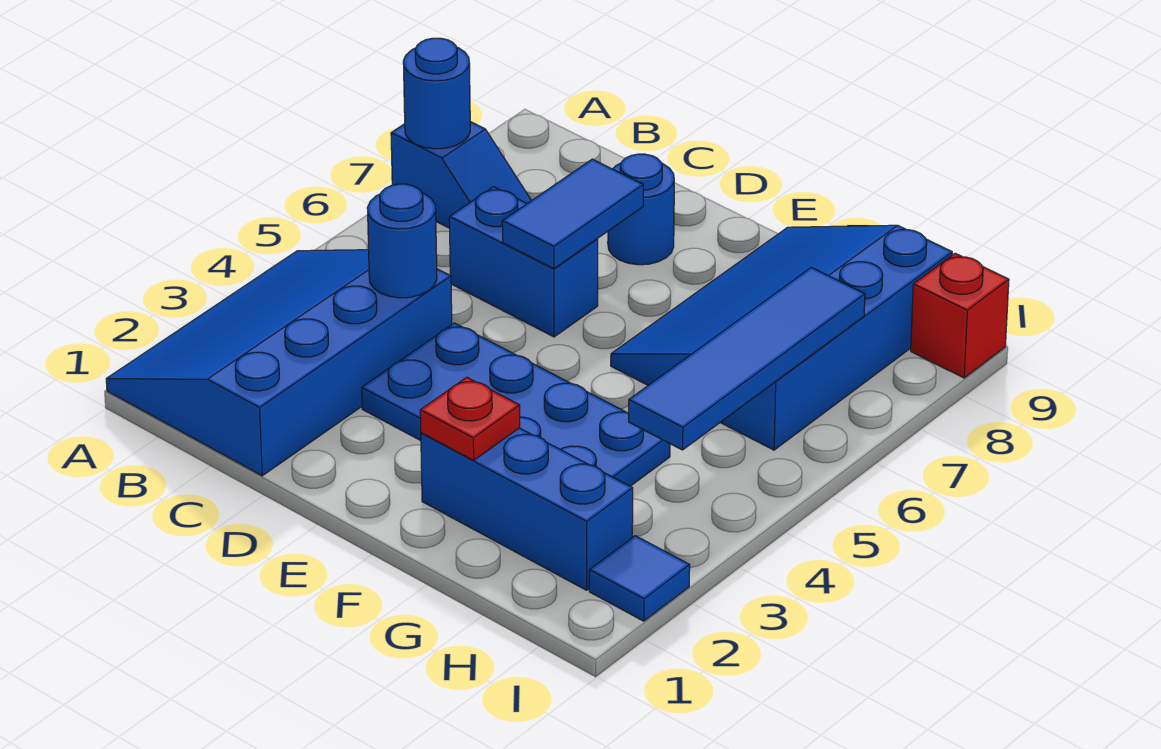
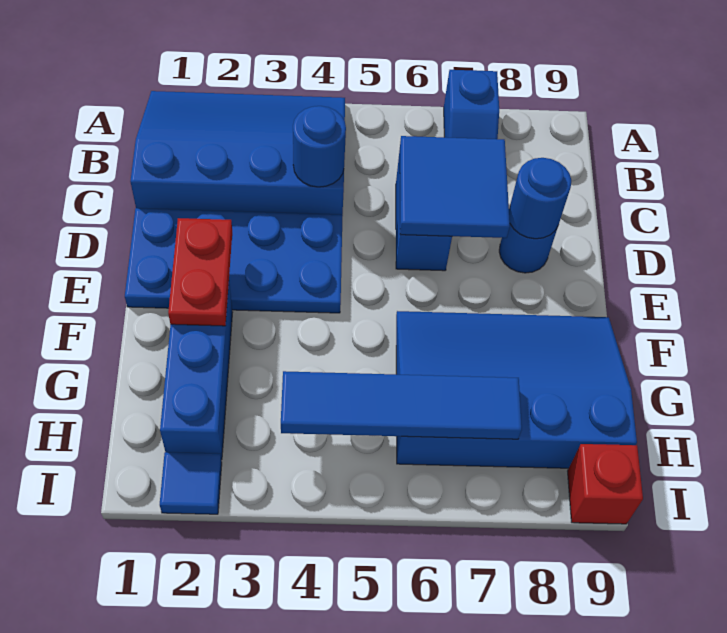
blue round brick A7 level 2 -> blue round brick D8 level 2
blue plate D3:G4 level 1 -> blue plate D1:E4 level 1
blue tile D6:D7 level 2 -> blue tile C6:D7 level 2
red plate F2 level 2 -> red plate E2:F2 level 2

